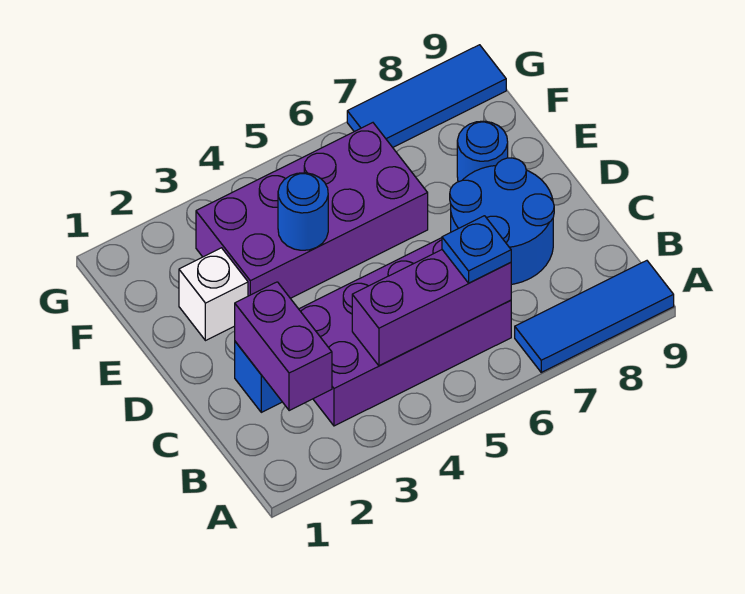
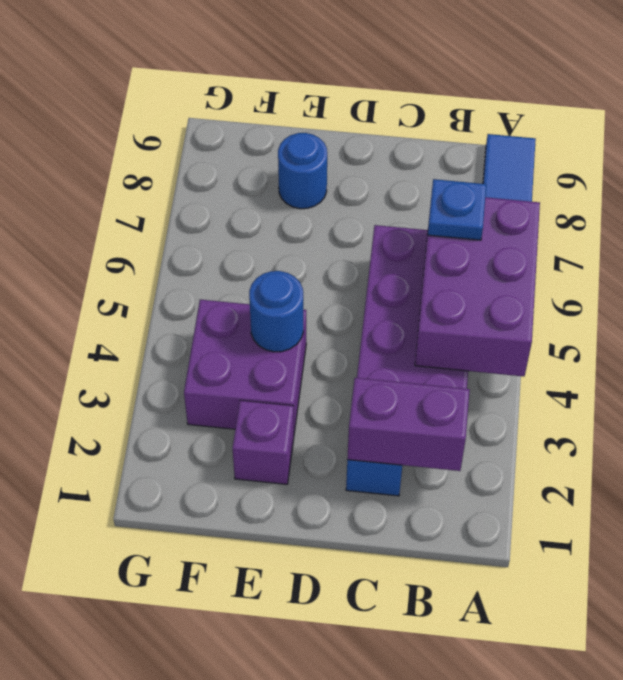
purple brick B4:B6 level 2 -> purple brick A4:B6 level 2
blue round brick C7:D8 level 1 -> none
white brick E2 level 1 -> purple brick E2 level 1
purple brick E3:F6 level 1 -> purple brick E3:F4 level 1
blue tile G7:G9 level 1 -> none

